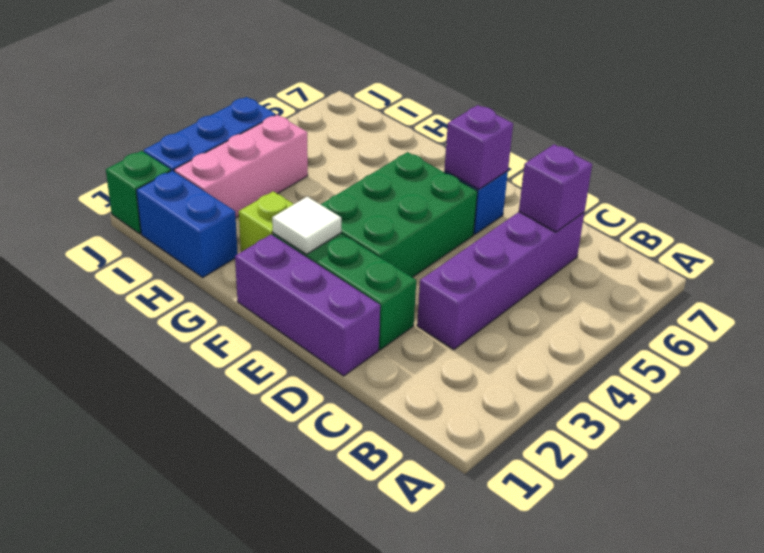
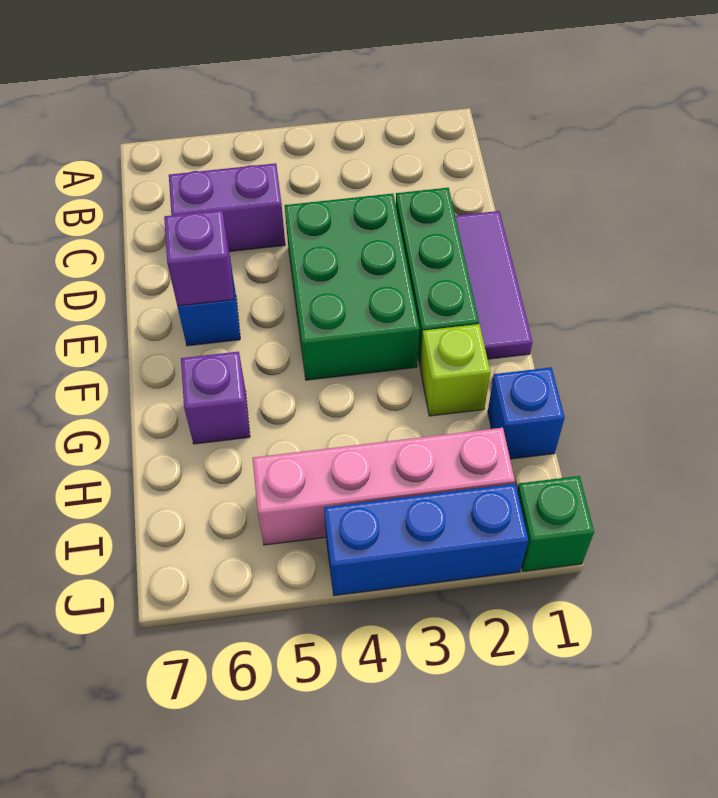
purple brick C3:C6 level 1 -> purple brick C5:C6 level 1
purple brick C6 level 2 -> purple brick G6 level 1
purple brick D1:F1 level 1 -> purple tile D1:F1 level 1
green brick E3:F5 level 1 -> green brick D3:F4 level 1
white tile F2 level 2 -> none
blue brick H1:I1 level 1 -> blue brick H1 level 1
pink brick I2:I4 level 1 -> pink brick I2:I5 level 1

